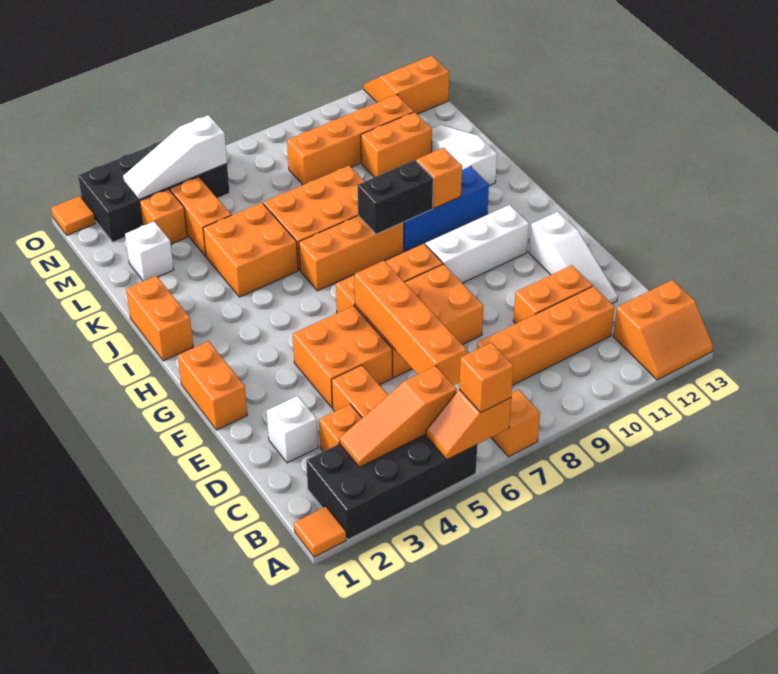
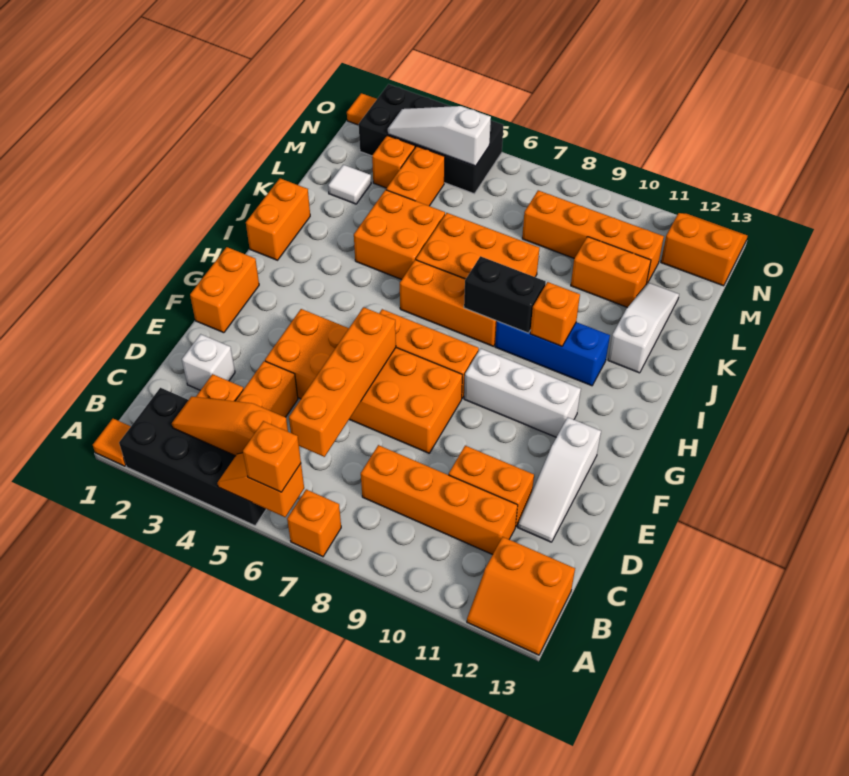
white brick L2 level 1 -> white tile L2 level 1

